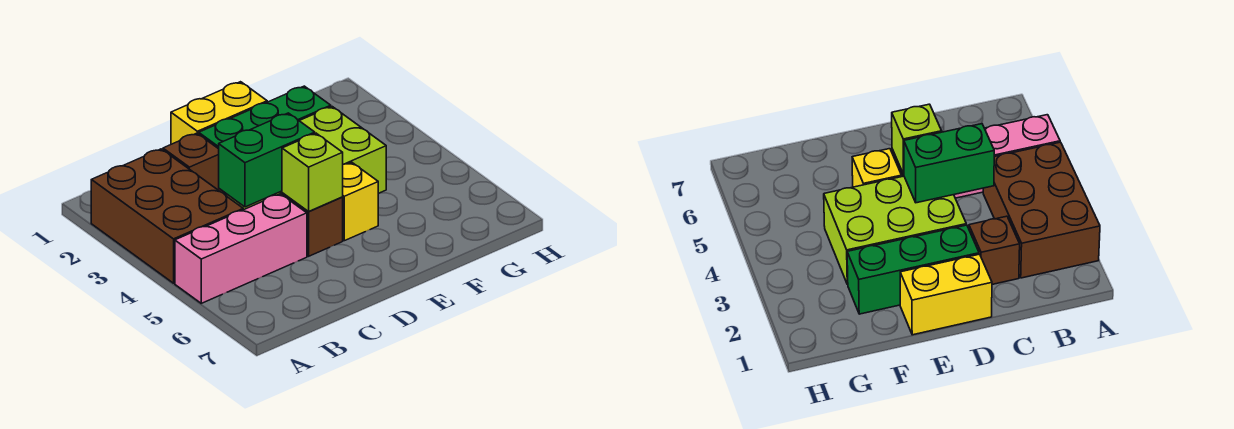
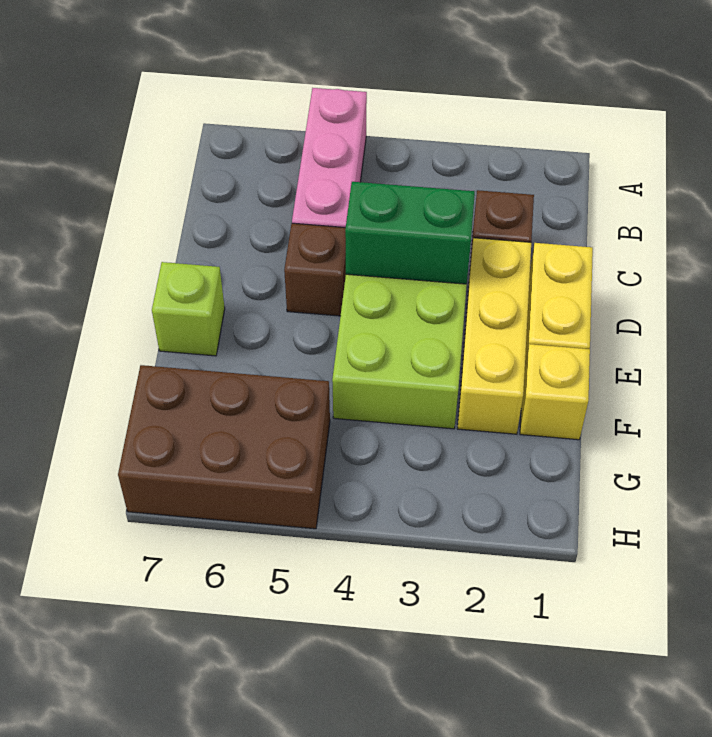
brown brick A2:B4 level 1 -> brown brick G5:H7 level 1
green brick C4:D4 level 2 -> green brick D3:D4 level 2
green brick D2:F2 level 1 -> yellow brick D2:F2 level 1
lime brick D5 level 2 -> lime brick E7 level 1
yellow brick E5 level 1 -> yellow brick F1 level 1

